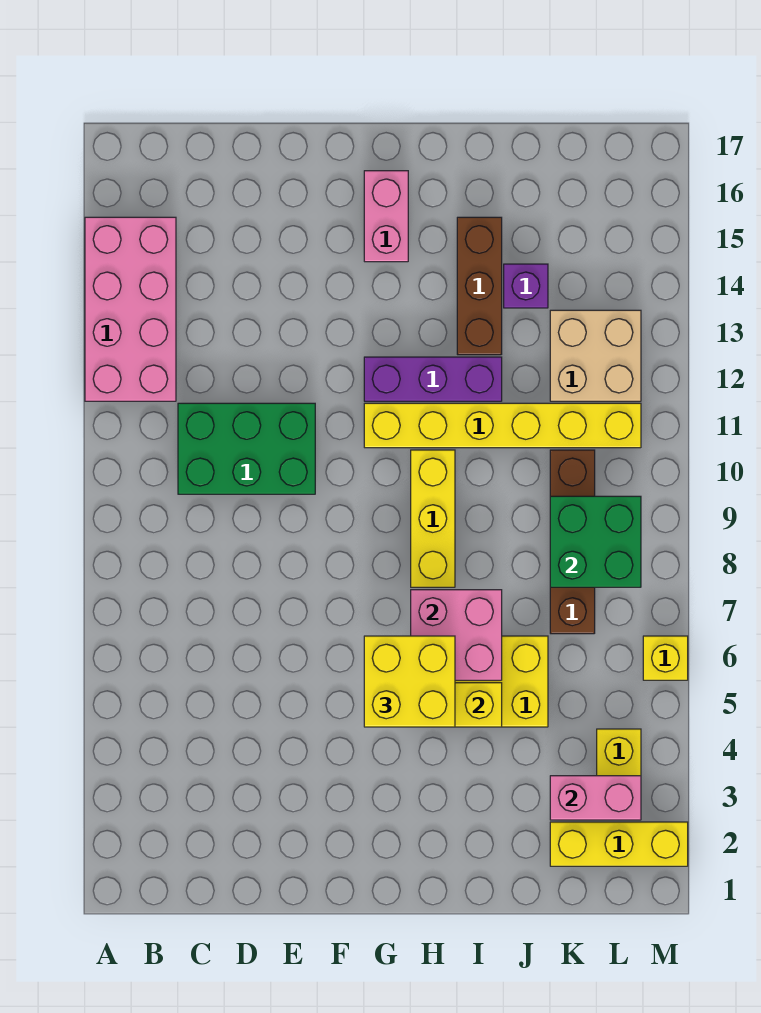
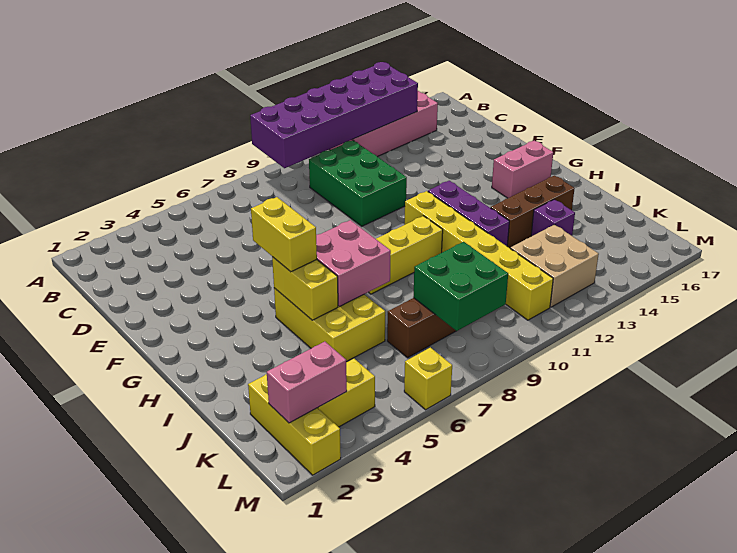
none -> purple brick A9:B14 level 2
yellow brick G5:H6 level 3 -> yellow brick G5:H5 level 3
pink brick K3:L3 level 2 -> pink brick L2:L3 level 2

